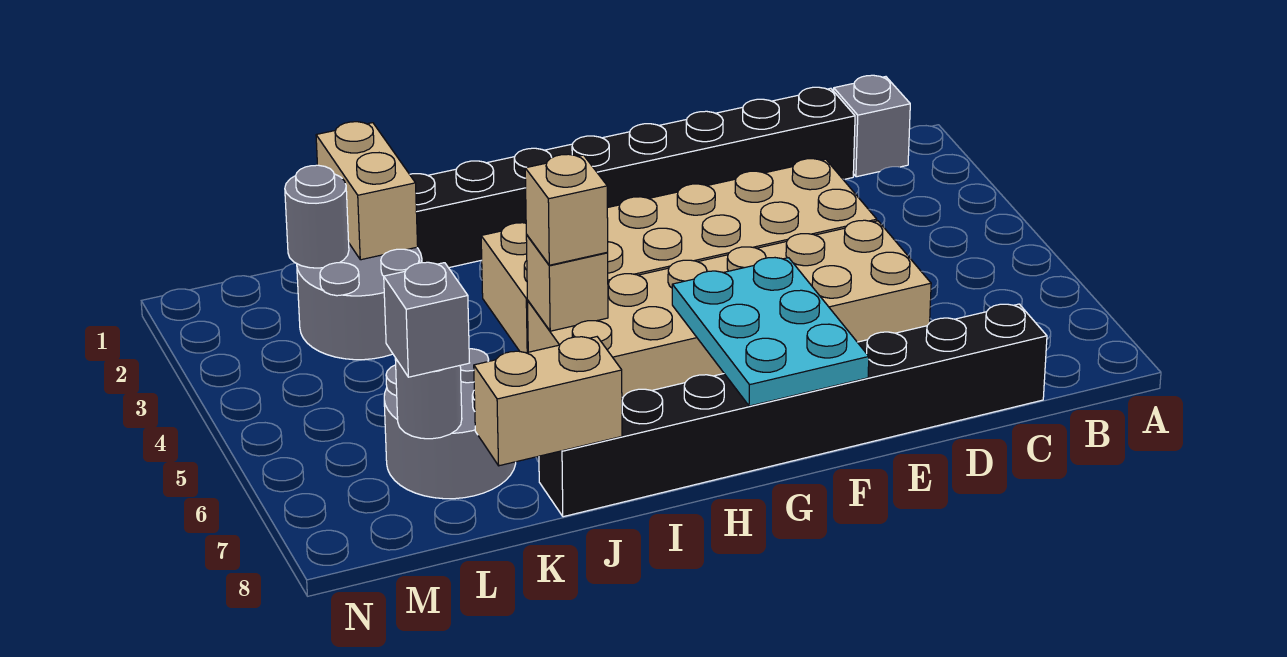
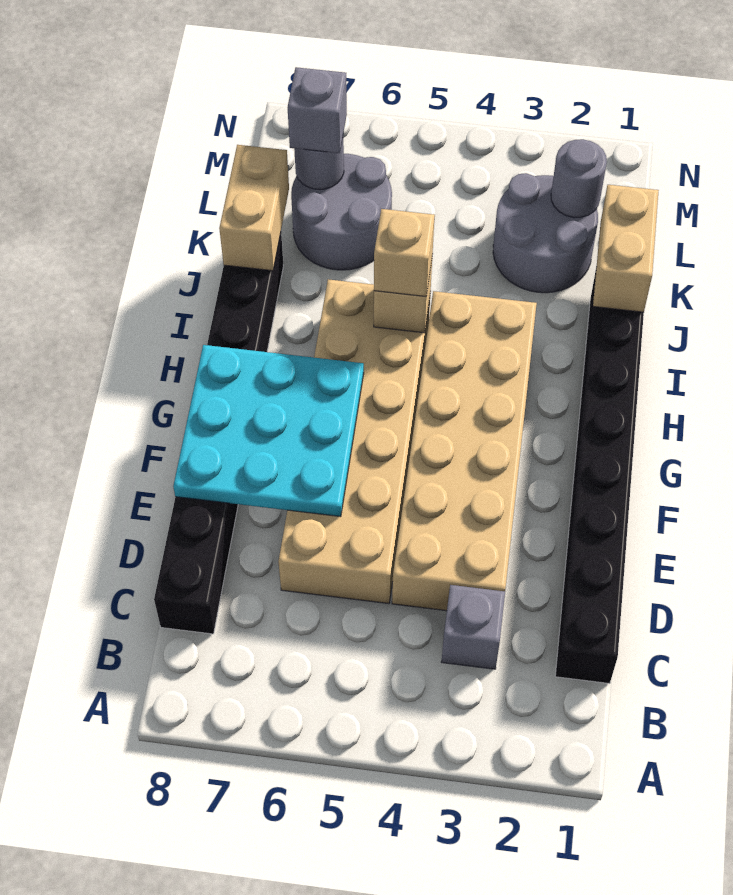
grey brick B1 level 1 -> grey brick C3 level 1
cyan plate F6:G8 level 2 -> cyan plate E6:G8 level 2
tan brick K1:K2 level 2 -> tan brick J1:K1 level 2

